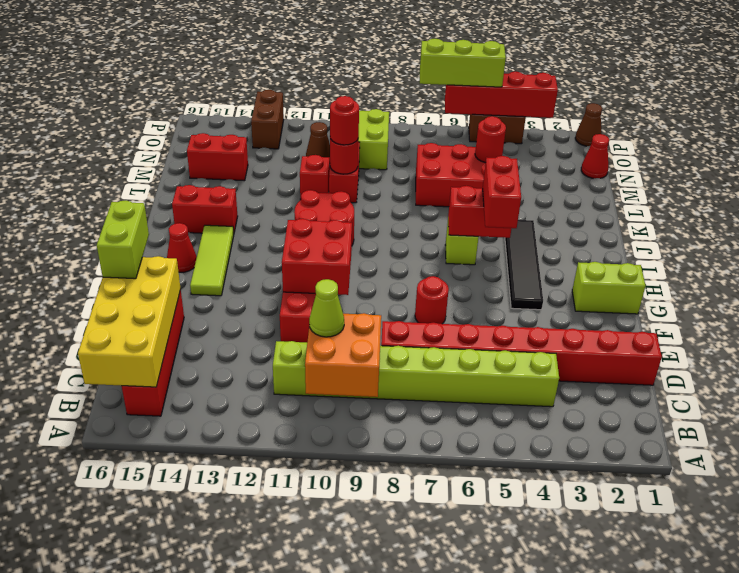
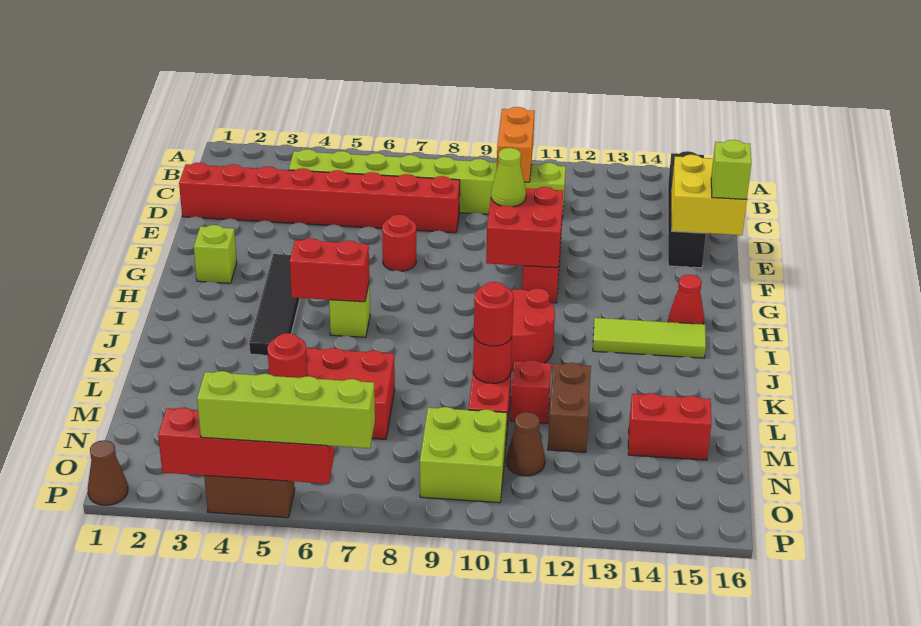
orange brick B9:C10 level 2 -> orange brick B10:C10 level 2
red brick B15:E15 level 1 -> black brick B15:E15 level 1
yellow brick B15:E16 level 2 -> yellow brick D15:E16 level 2
lime cone C10 level 3 -> lime cone F10 level 3
lime brick E16:F16 level 3 -> lime brick E16 level 3
lime brick G1:G2 level 1 -> lime brick G2 level 1
lime tile G14:I14 level 1 -> lime tile I13:I15 level 1
red brick H5:I5 level 3 -> none
red brick J14:J15 level 1 -> none
red cone N1 level 1 -> none
brown brick O13:P13 level 1 -> brown brick L12:M12 level 1
lime brick P5:P7 level 3 -> lime brick P4:P7 level 3

